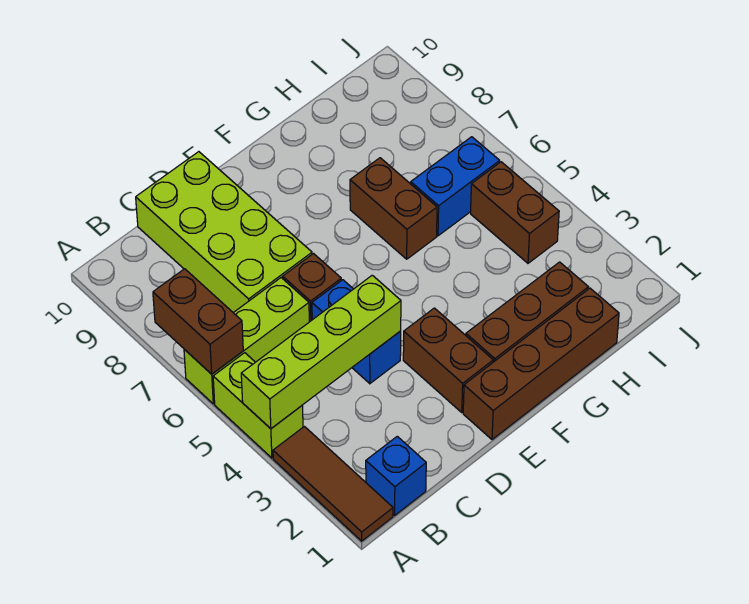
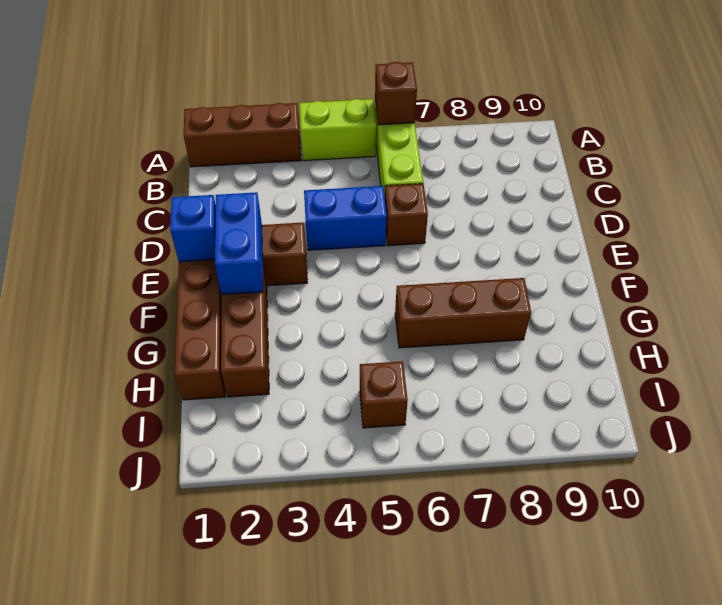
brown tile A1:A3 level 1 -> brown brick A1:A3 level 1
lime brick A4:D4 level 2 -> none
brown brick A6:A7 level 2 -> brown brick A6 level 2
blue brick B1 level 1 -> blue brick E1 level 2
lime brick C7:D10 level 1 -> none
brown brick G6:G7 level 1 -> brown brick G6:G8 level 1
blue brick H6:I6 level 1 -> blue brick E2:F2 level 2
brown brick I4:I5 level 1 -> brown brick I5 level 1

